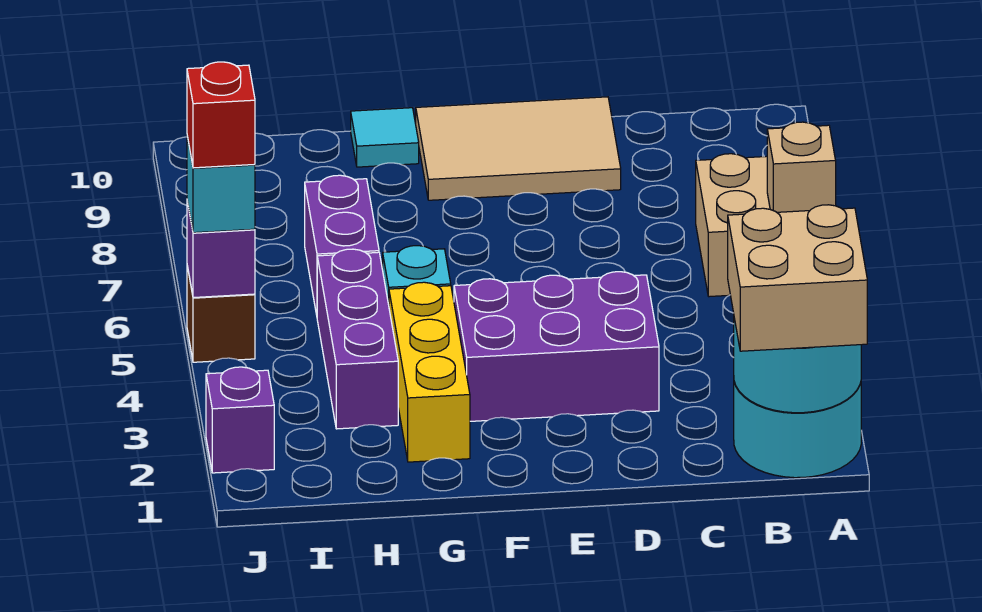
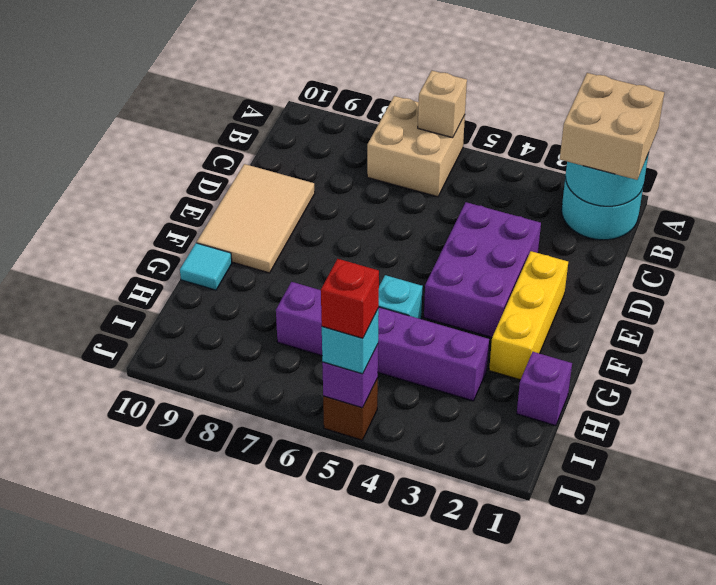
yellow brick G2:G4 level 1 -> yellow brick E2:G2 level 1
purple brick J2 level 1 -> purple brick H1 level 1

